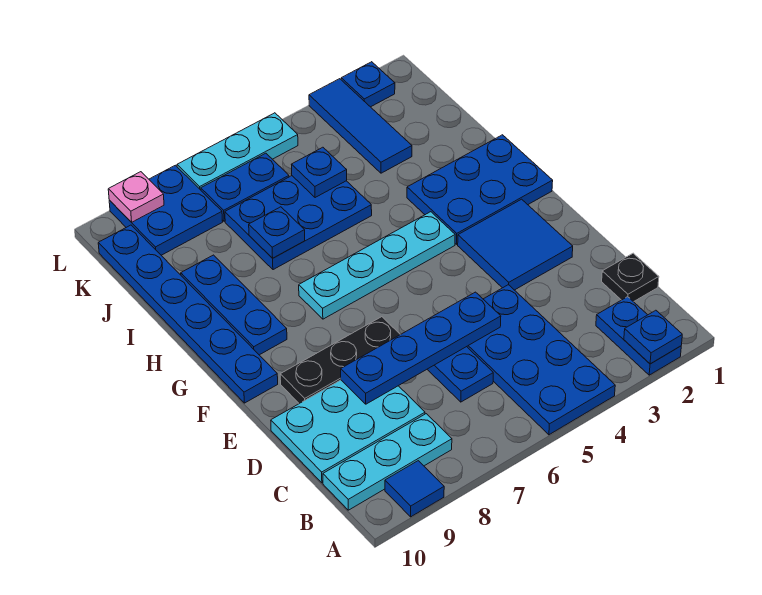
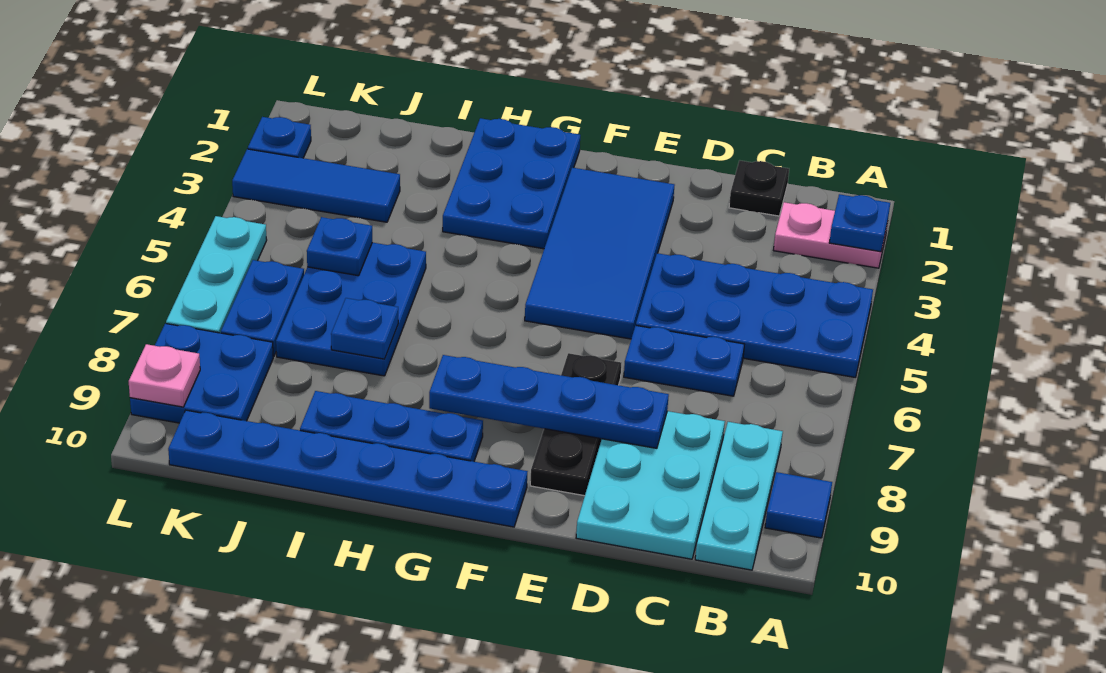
blue plate A2:B2 level 1 -> pink plate A2:B2 level 1
blue plate D5:D8 level 2 -> blue plate D8:G8 level 2
blue tile E2:F3 level 1 -> blue tile E2:F5 level 1
cyan plate G4:G7 level 1 -> none

